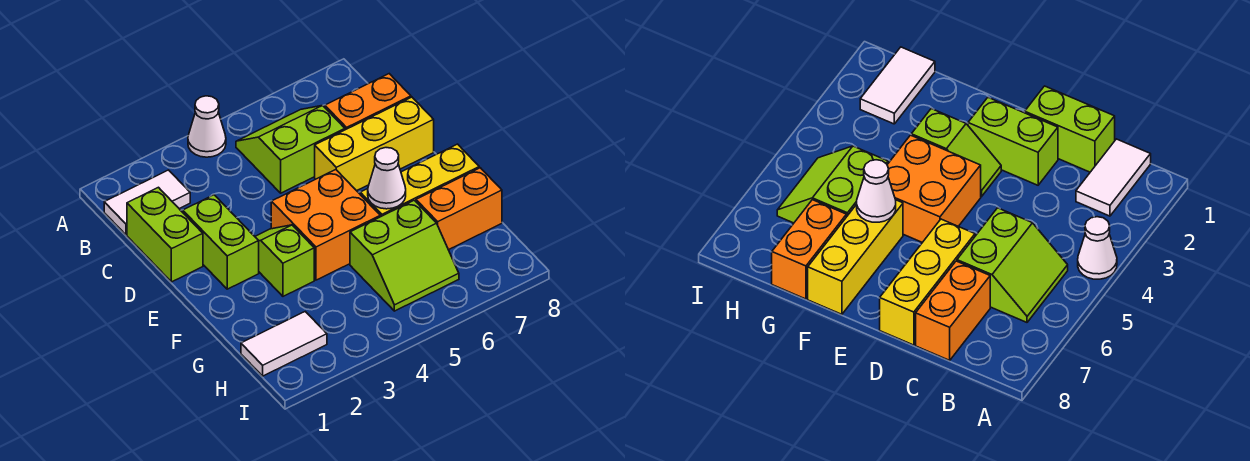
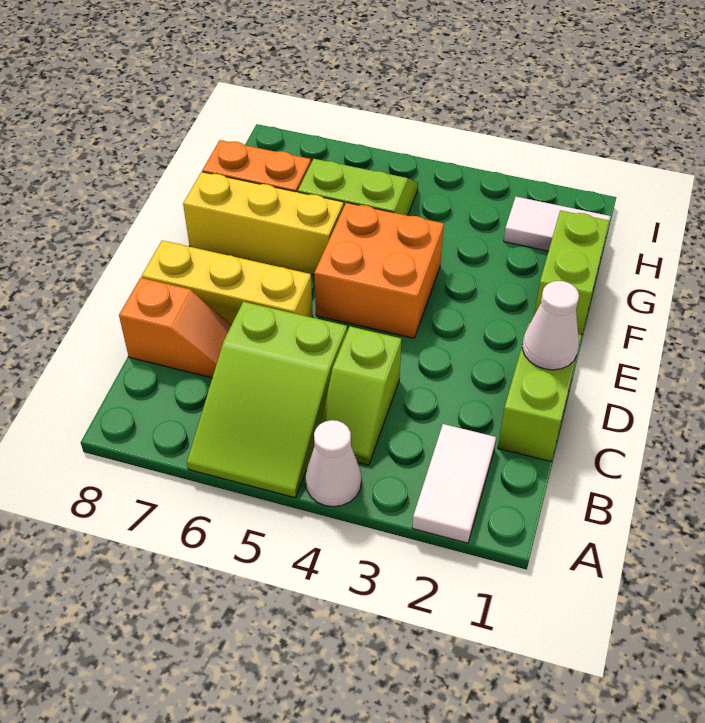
white tile B1:B2 level 1 -> white tile A2:B2 level 1
lime slope B5:C6 level 1 top C -> lime slope A5:C6 level 1 top C
orange brick C7:C8 level 1 -> orange slope C7:C8 level 1 top 8
lime brick D2:E2 level 1 -> lime brick F1:G1 level 1
lime slope E3:F3 level 1 top F -> lime slope B4:C4 level 1 top C
white cone F6 level 2 -> white cone D1 level 2

